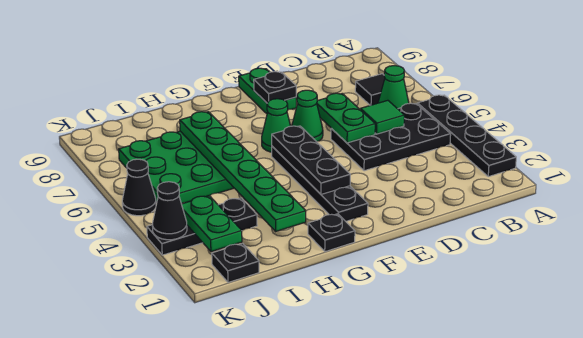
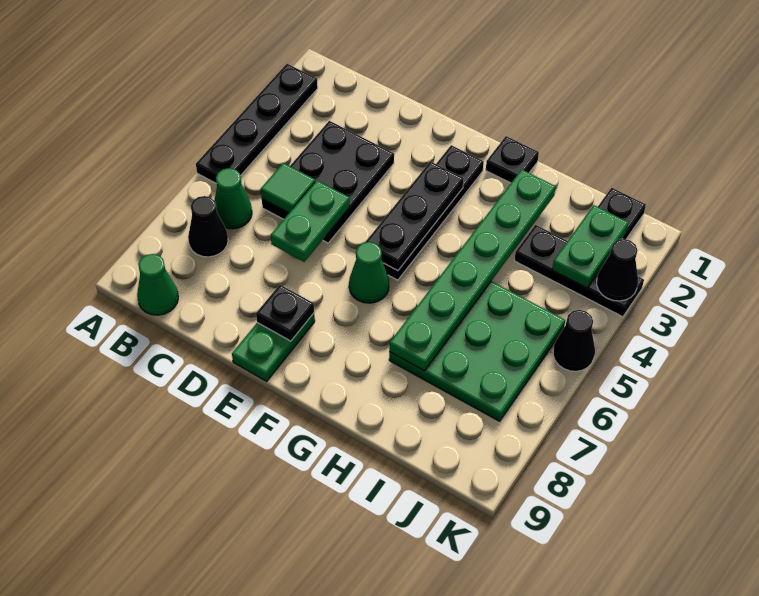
black plate B4:D5 level 1 -> black plate C3:D5 level 1
black tile B7 level 1 -> black cone B7 level 1
green cone E6 level 1 -> green cone B9 level 1

